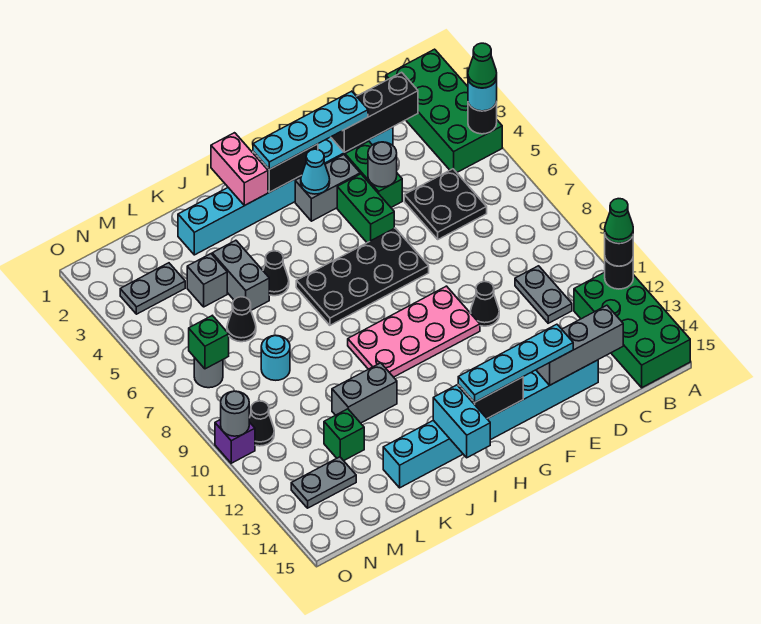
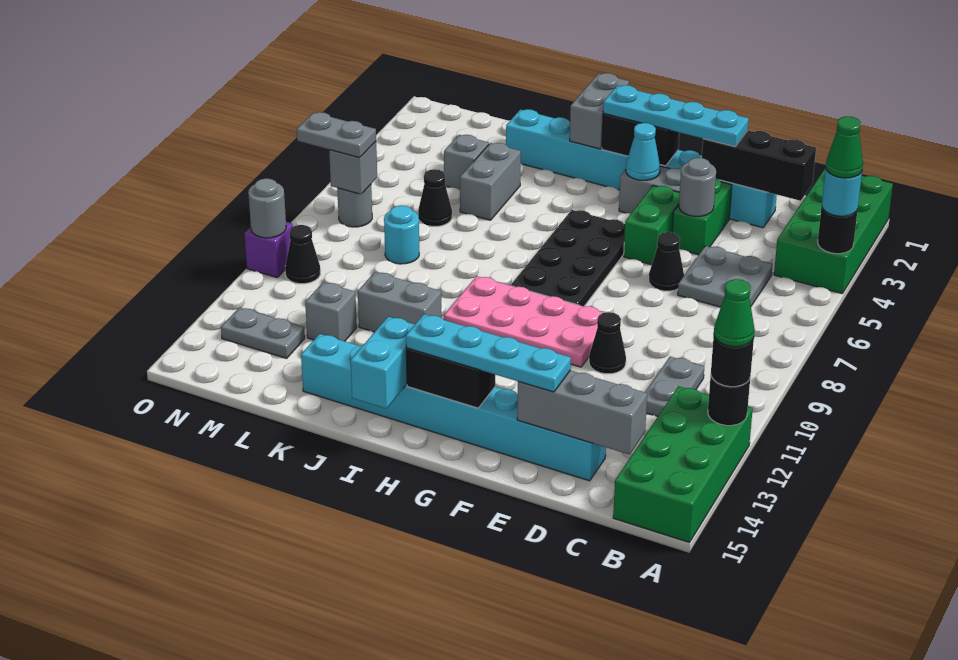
black plate C5:D6 level 1 -> grey plate C5:D6 level 1
black plate F6:I7 level 1 -> black plate G5:H8 level 1
pink brick I1:I2 level 2 -> grey brick I1:I2 level 2
black cone J5 level 1 -> black cone E6 level 1
green brick L12 level 1 -> grey brick L12 level 1
grey plate M3:N3 level 1 -> grey plate N7:O7 level 3
green brick N7 level 2 -> grey brick N7 level 2

